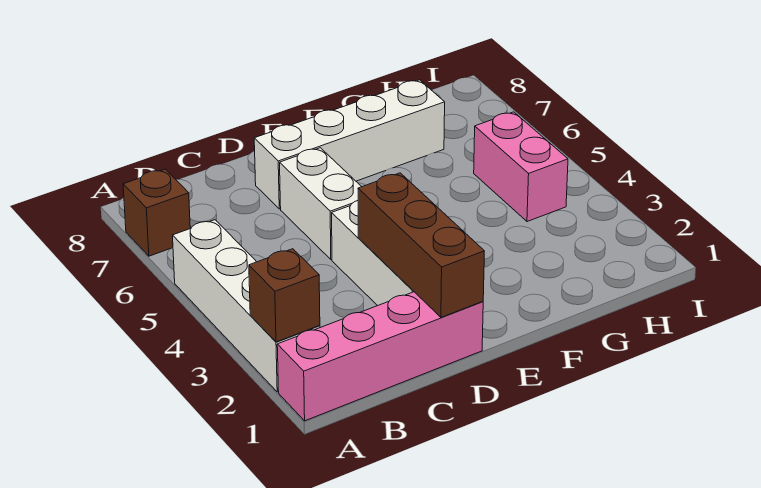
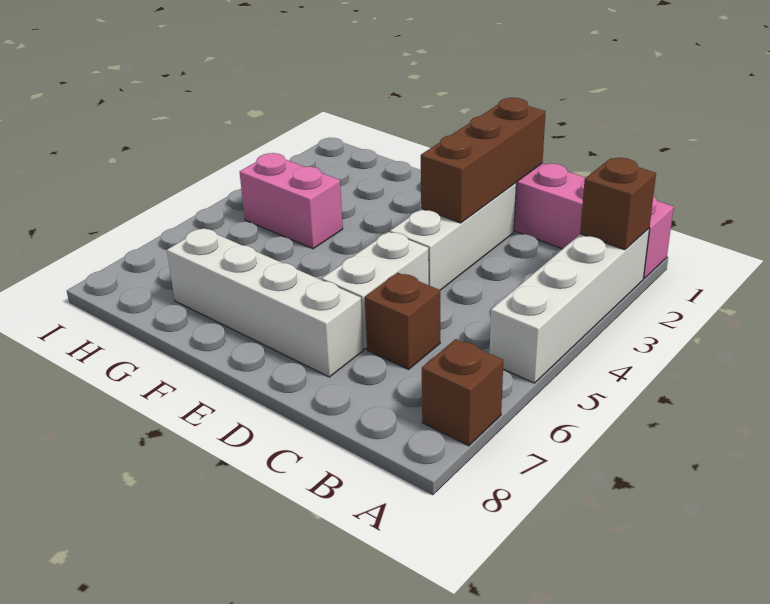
none -> brown brick C6 level 1
pink brick H4:H5 level 1 -> pink brick G4:H4 level 1

